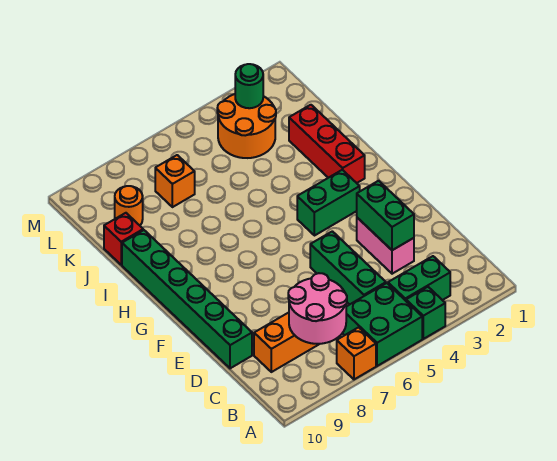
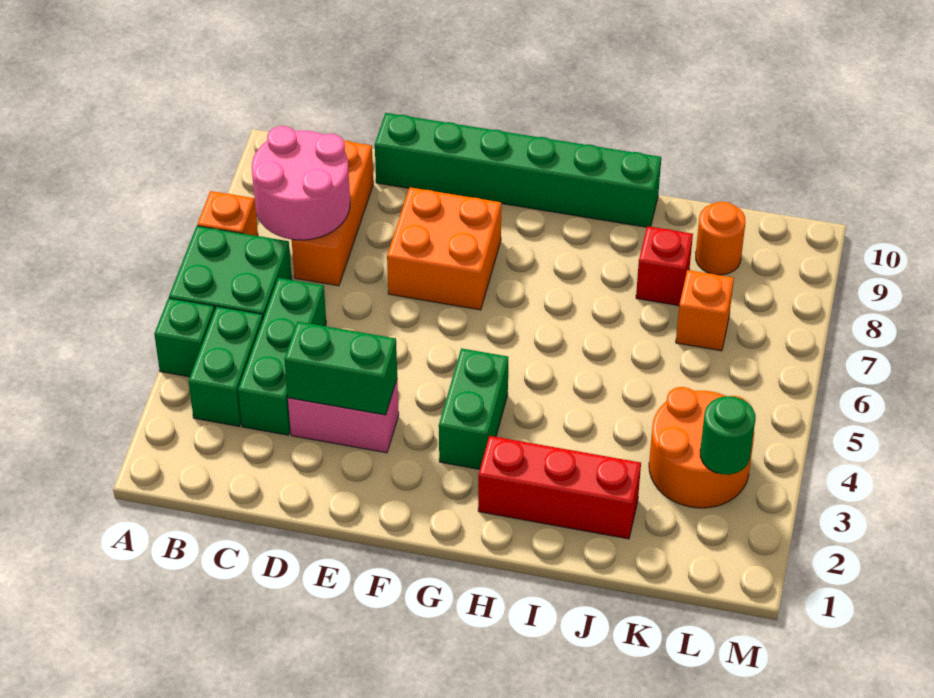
green brick C5:E5 level 1 -> green brick C3:C5 level 1
none -> orange brick E7:F8 level 1
red brick J10 level 1 -> red brick J8 level 1

